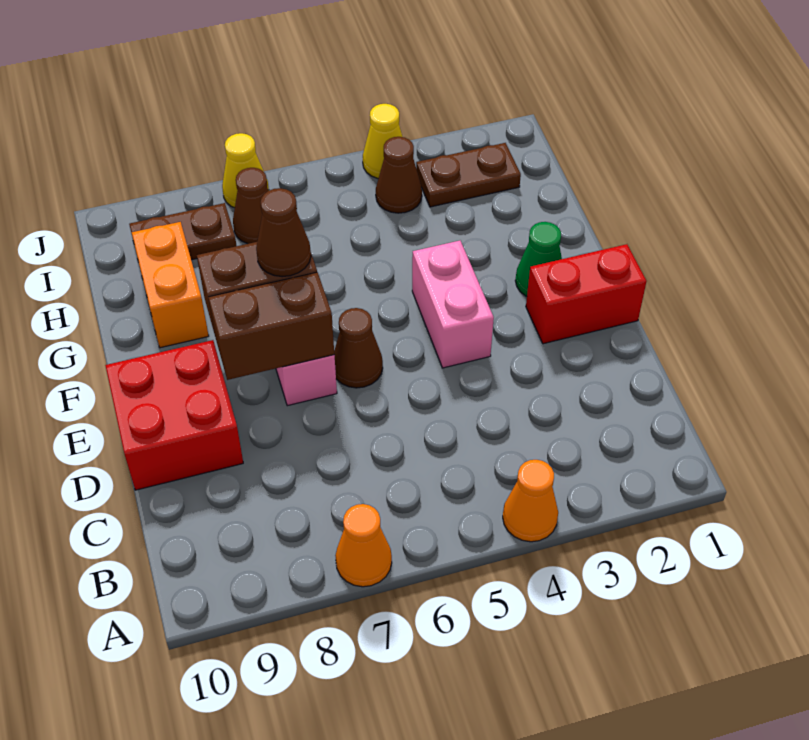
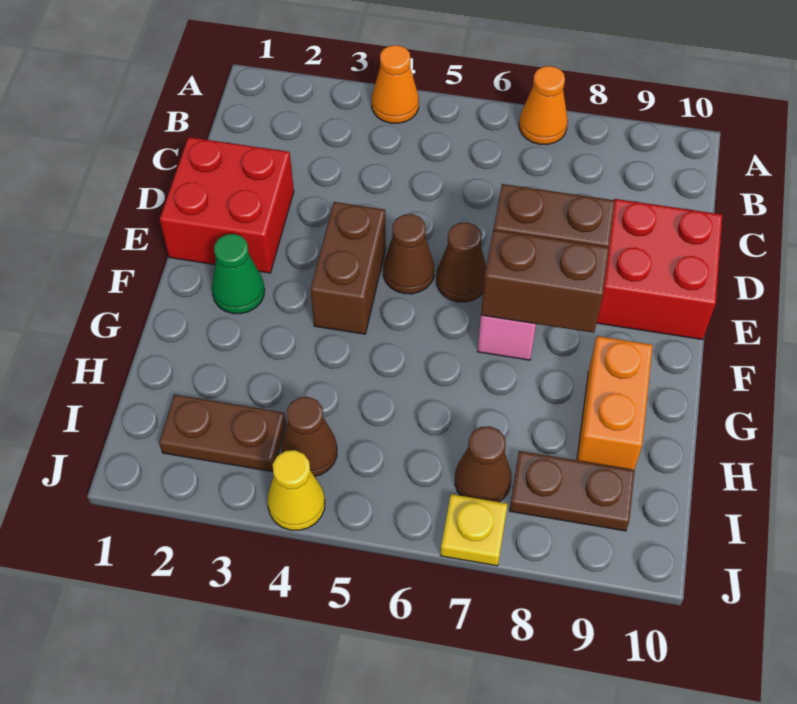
red brick E1:E2 level 1 -> red brick D1:E2 level 1
pink brick E4:F4 level 1 -> brown brick E4:F4 level 1
brown cone F7 level 3 -> brown cone E5 level 1
yellow cone J7 level 1 -> yellow plate J7 level 1

